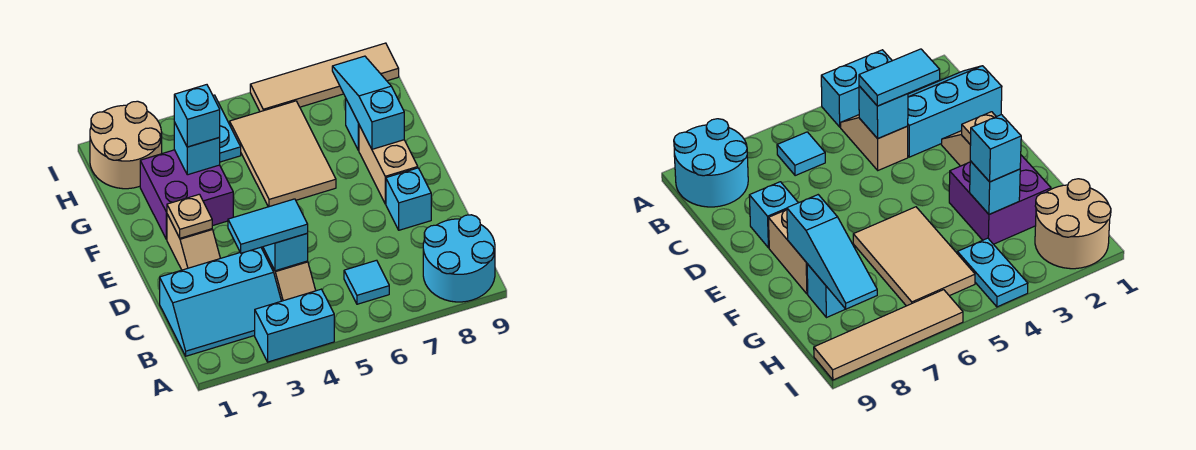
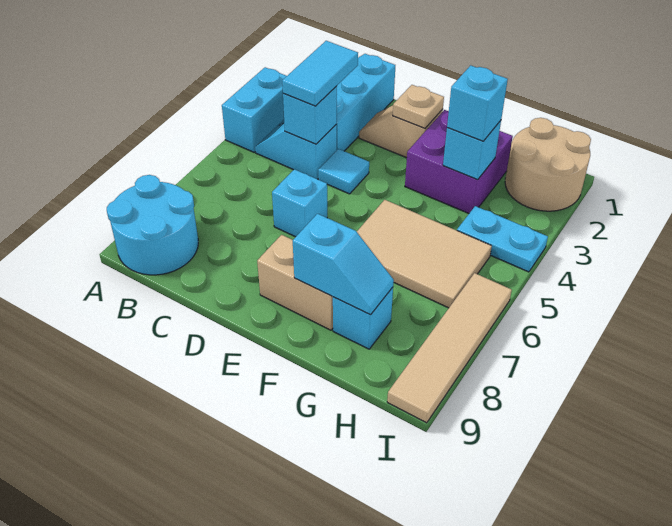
tan slope B4:C4 level 1 top C -> cyan slope B4:C4 level 1 top C
cyan tile B6 level 1 -> cyan tile D4 level 1
cyan brick D8 level 1 -> cyan brick D6 level 1
cyan slope F8:H8 level 2 top F -> cyan slope F8:G8 level 2 top F

